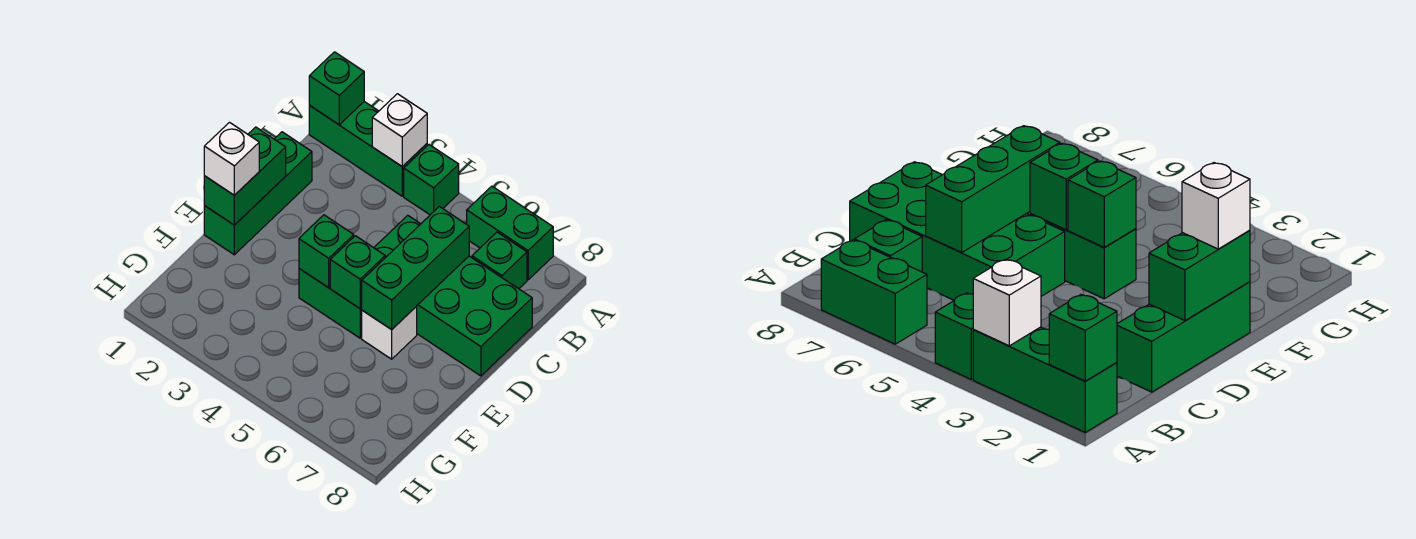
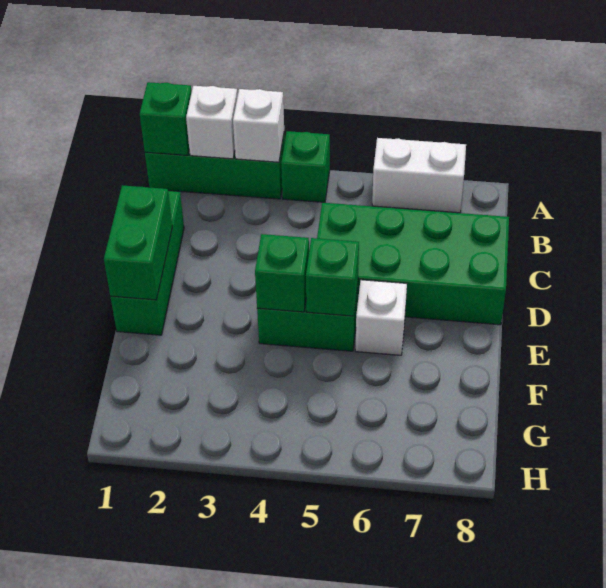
green brick A6:A7 level 1 -> white brick A6:A7 level 1
green brick B7 level 1 -> none
green brick C6:E6 level 2 -> none
white brick E1 level 3 -> white brick A2 level 2

